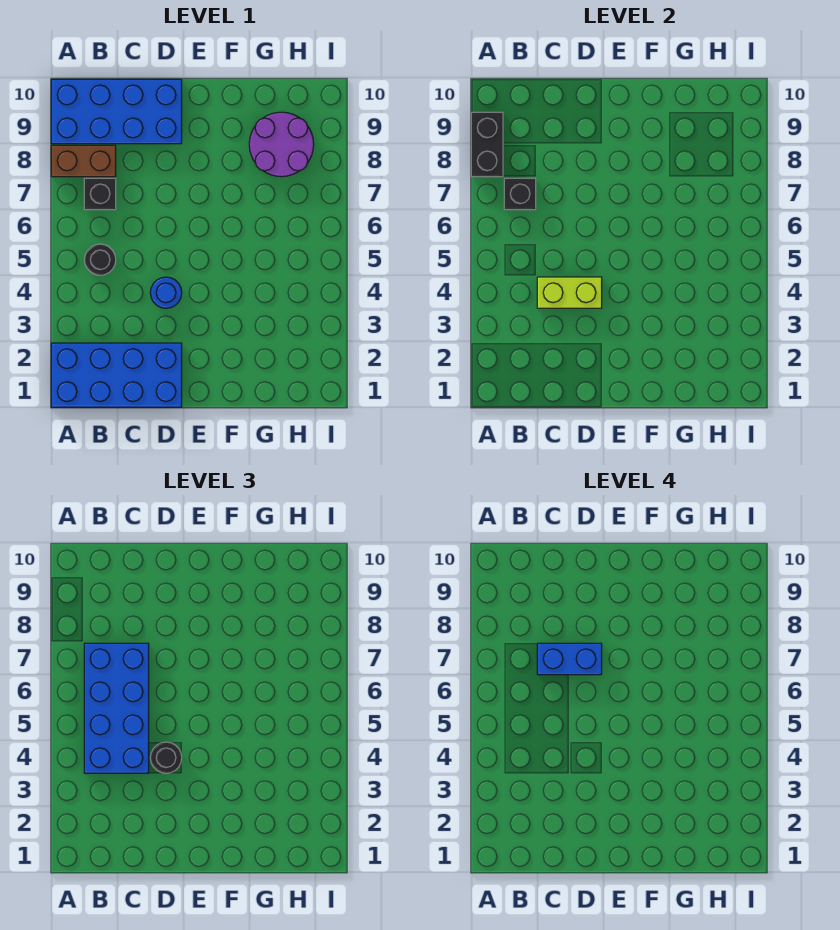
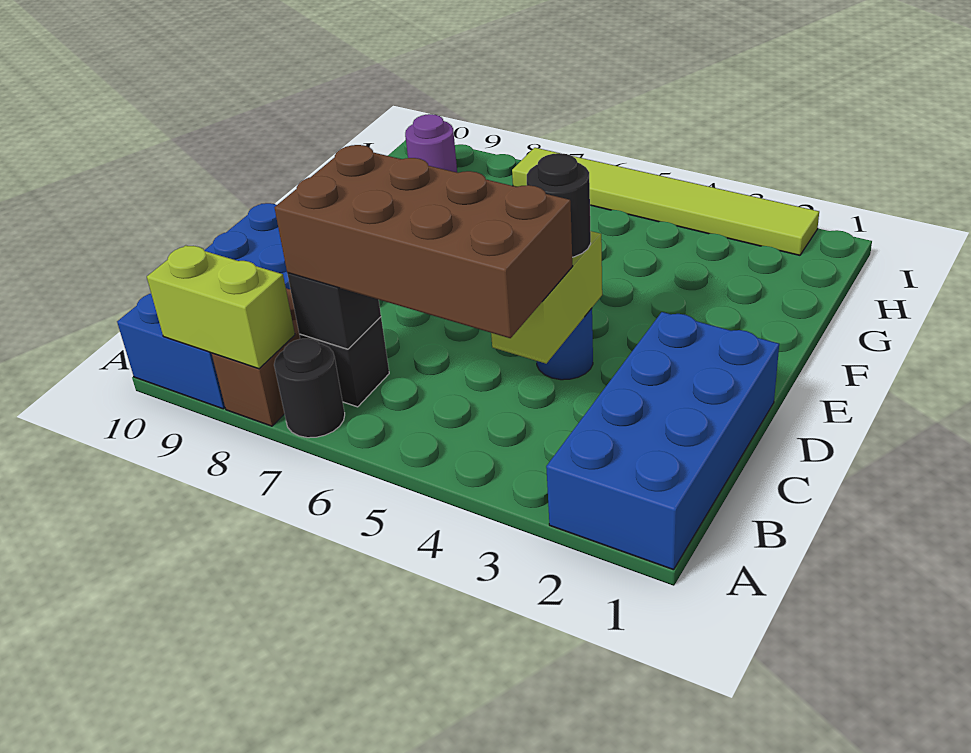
black brick A8:A9 level 2 -> lime brick A8:A9 level 2
blue brick B4:C7 level 3 -> brown brick B4:C7 level 3
black round brick B5 level 1 -> black round brick A7 level 1
blue brick C7:D7 level 4 -> none
purple round brick G8:H9 level 1 -> purple round brick H9 level 1
none -> lime tile I2:I7 level 1

